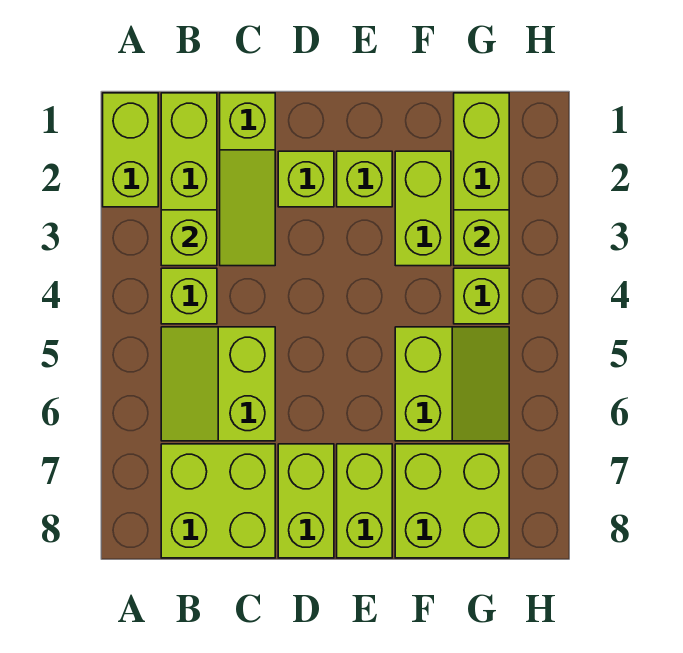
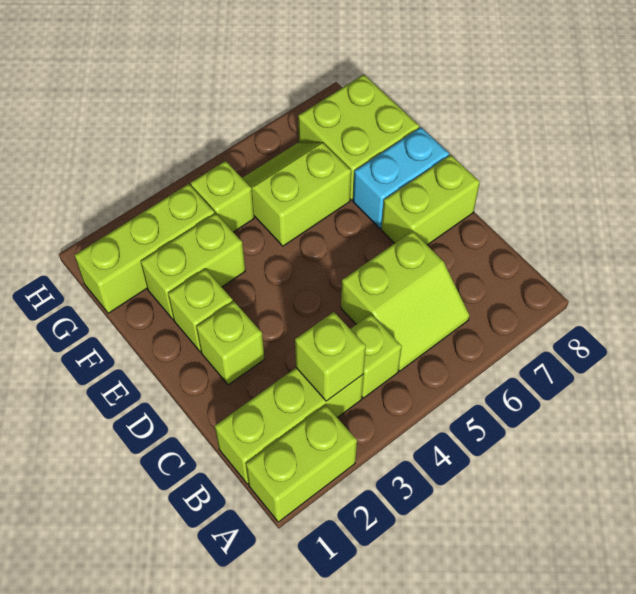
lime brick B7:C8 level 1 -> none
lime slope C1:C3 level 1 top 1 -> none
lime brick E7:E8 level 1 -> cyan brick E7:E8 level 1
lime brick G3 level 2 -> none

